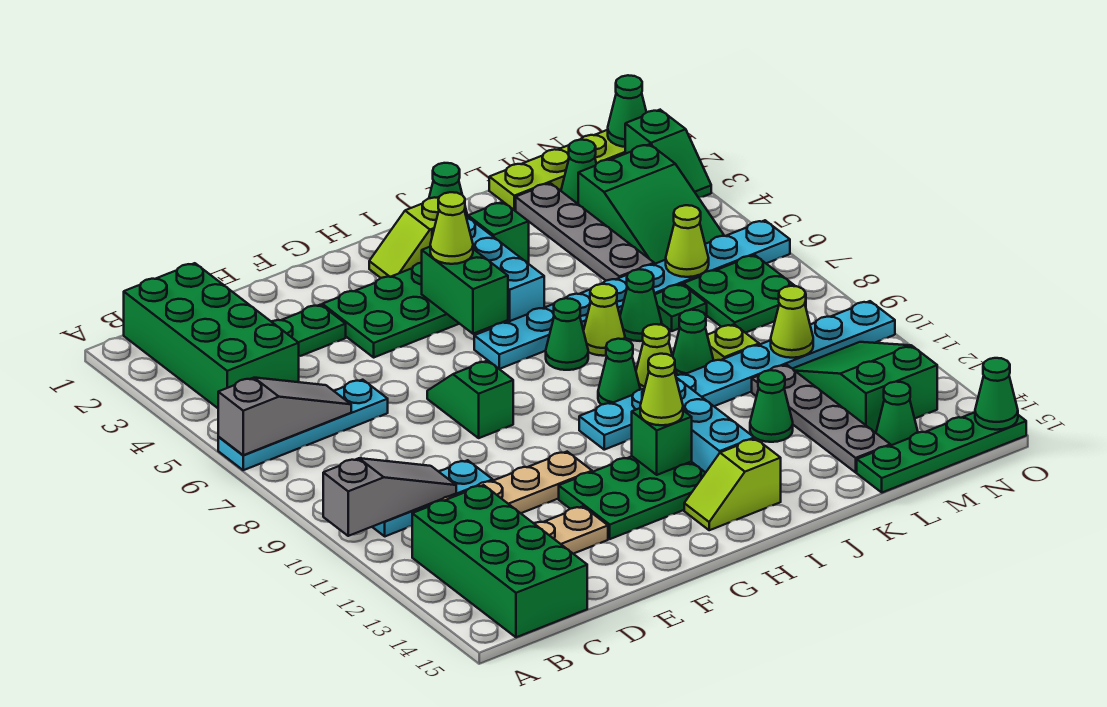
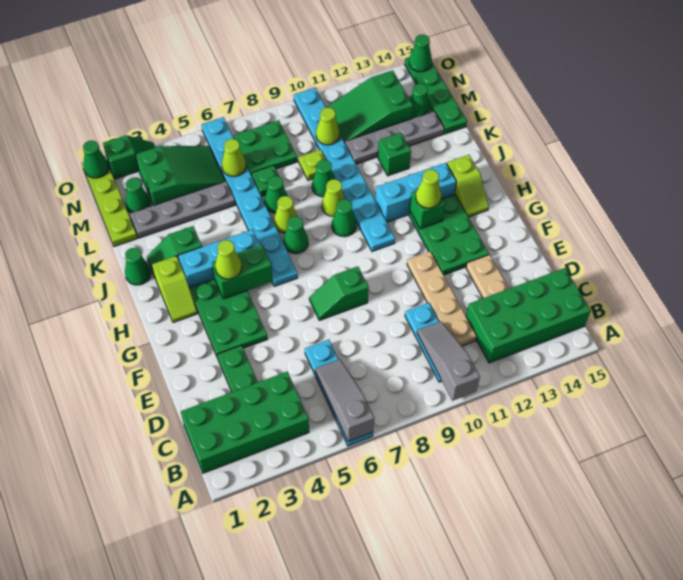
green cone K12 level 1 -> green brick K12 level 1

